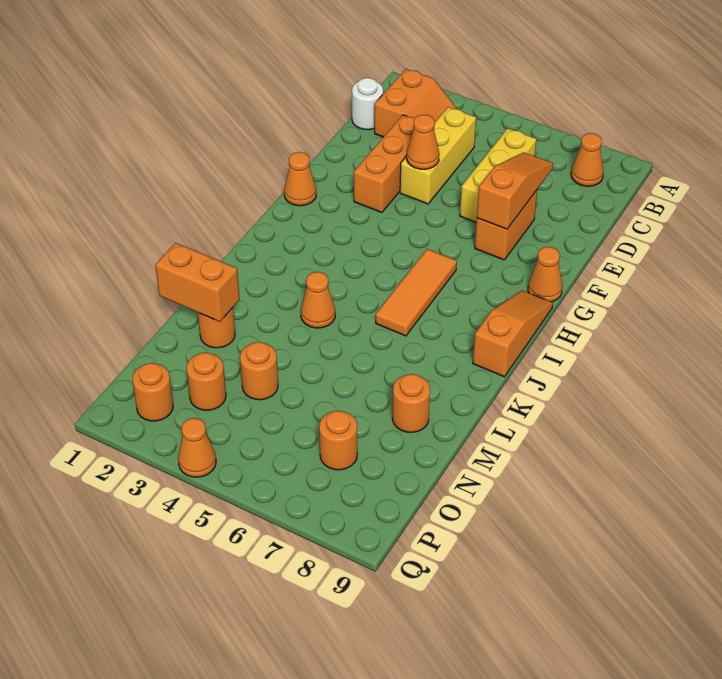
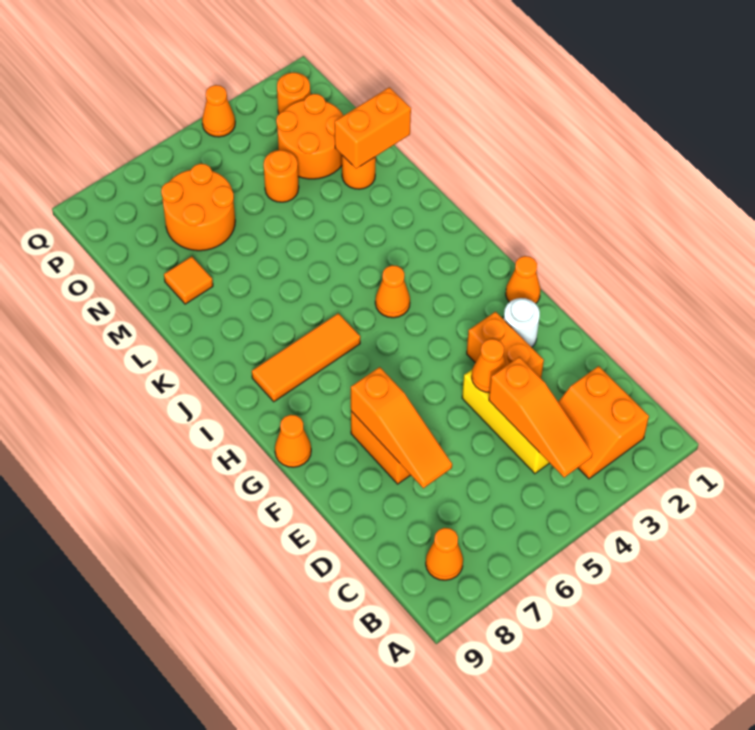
white round brick C1 level 1 -> white round brick F2 level 1
yellow brick C6:E6 level 1 -> none
orange brick D3:F3 level 1 -> orange brick E3:F3 level 1
orange tile H6:J6 level 1 -> orange tile I6:I8 level 1
orange slope H9:J9 level 1 top J -> orange slope B4:D4 level 2 top D
orange cone K4 level 1 -> orange cone I4 level 1
orange round brick M8 level 1 -> orange tile M8 level 1
orange round brick O3 level 1 -> orange round brick N2:O3 level 1
orange round brick O7 level 1 -> orange round brick N6:O7 level 1

